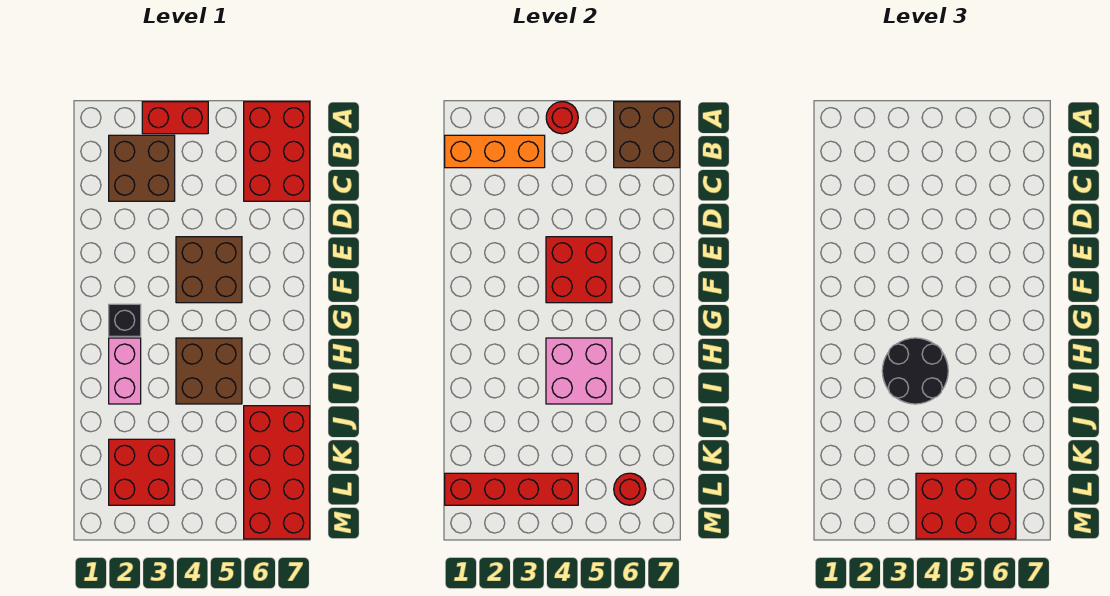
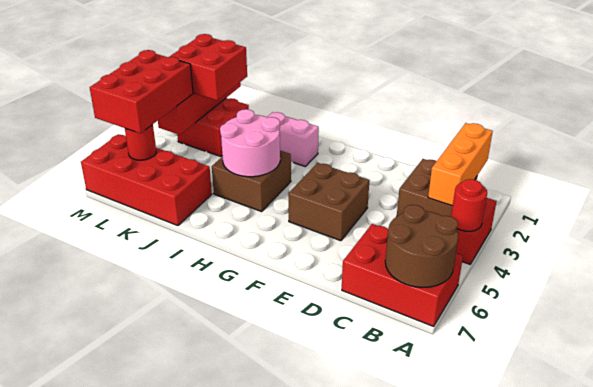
brown brick A6:B7 level 2 -> brown round brick A6:B7 level 2
red brick E4:F5 level 2 -> red brick K2:L3 level 3
black brick G2 level 1 -> none
black round brick H3:I4 level 3 -> none
pink brick H4:I5 level 2 -> pink round brick H4:I5 level 2

